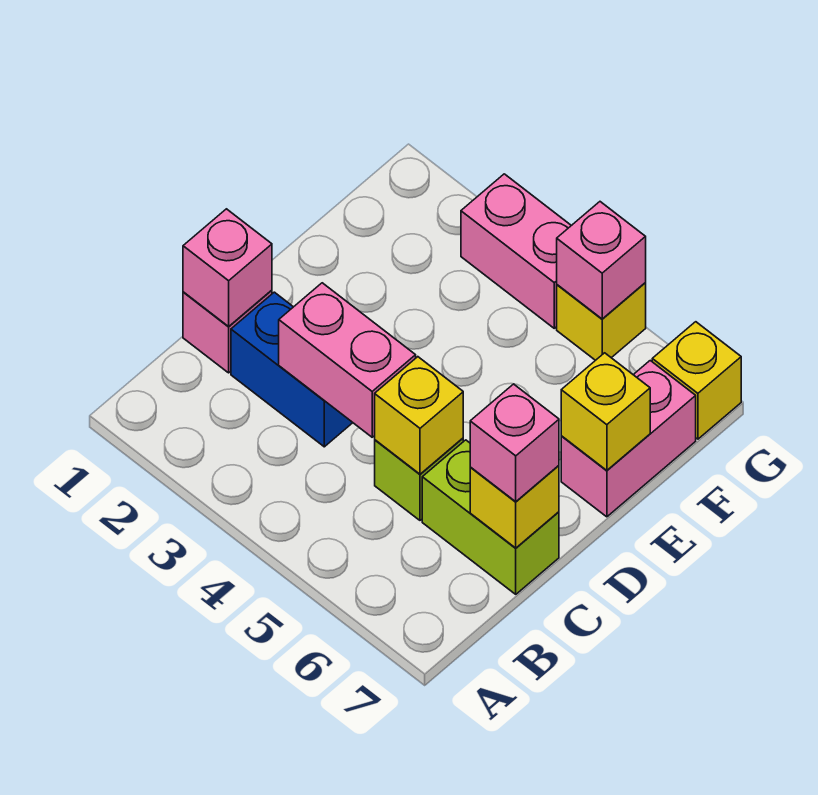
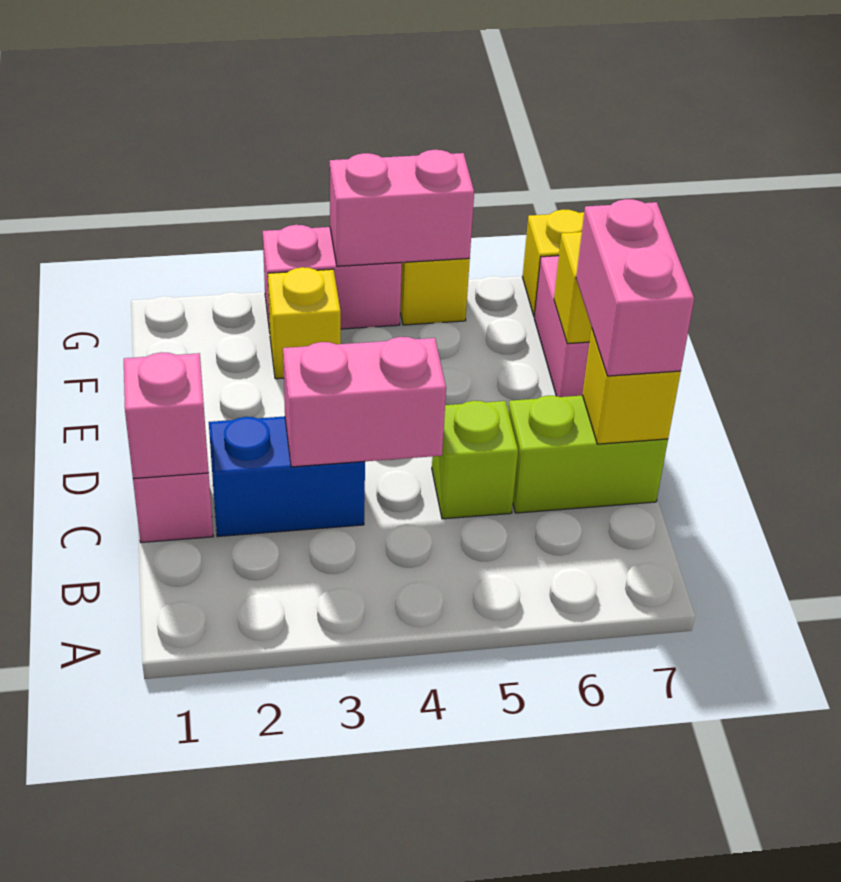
yellow brick C5 level 2 -> yellow brick F3 level 1
pink brick C7 level 3 -> pink brick C7:D7 level 3
pink brick G5 level 2 -> pink brick G4:G5 level 2

